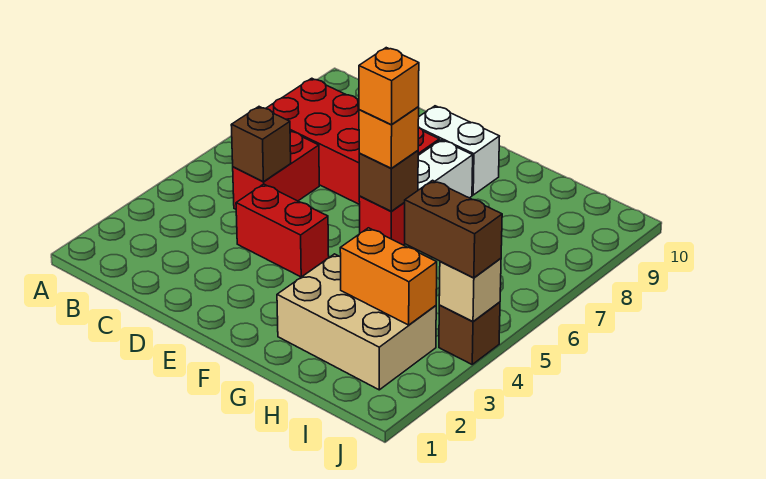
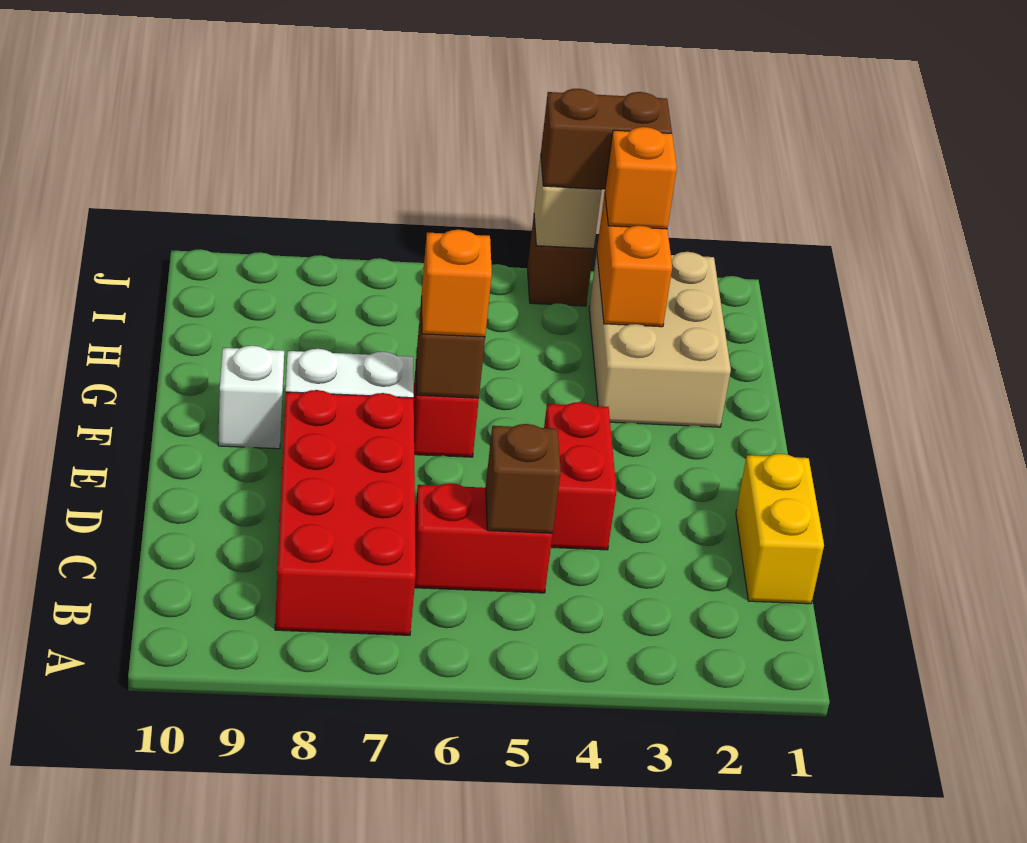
none -> yellow brick C1:D1 level 1
white brick E9:F9 level 1 -> white brick F9 level 1
orange brick F6 level 4 -> orange brick I3 level 3
brown brick I4:J4 level 3 -> brown brick J3:J4 level 3

